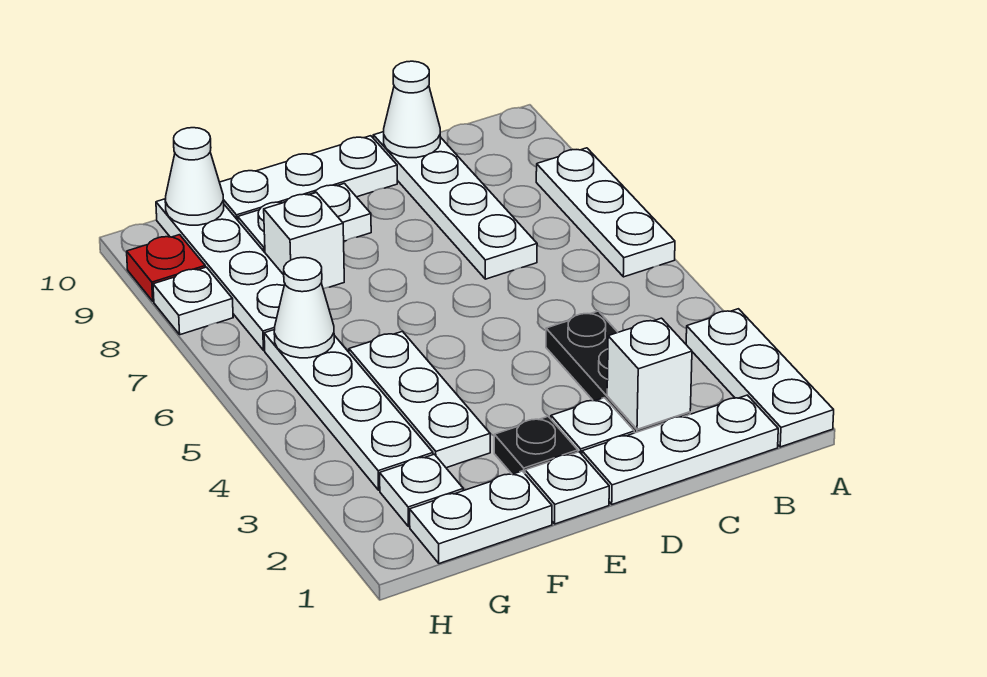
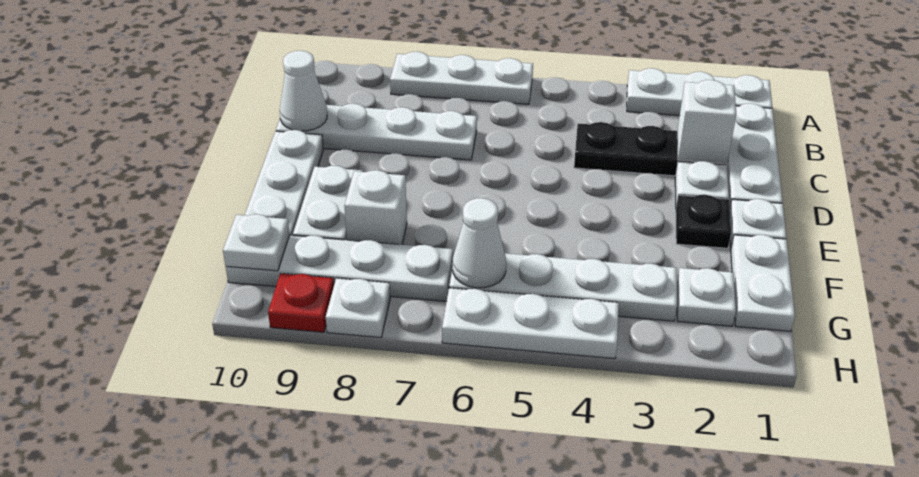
white plate F3:F5 level 1 -> white plate H4:H6 level 1
white cone G10 level 2 -> white plate G10 level 2

